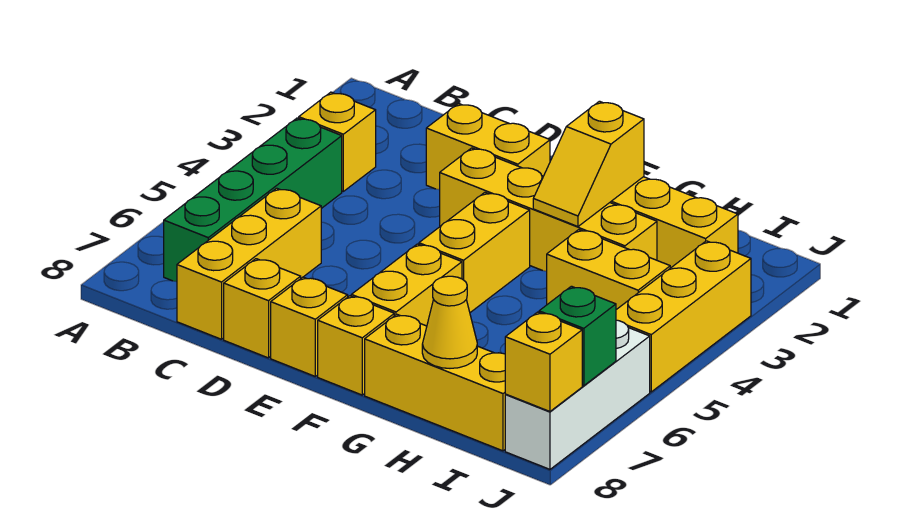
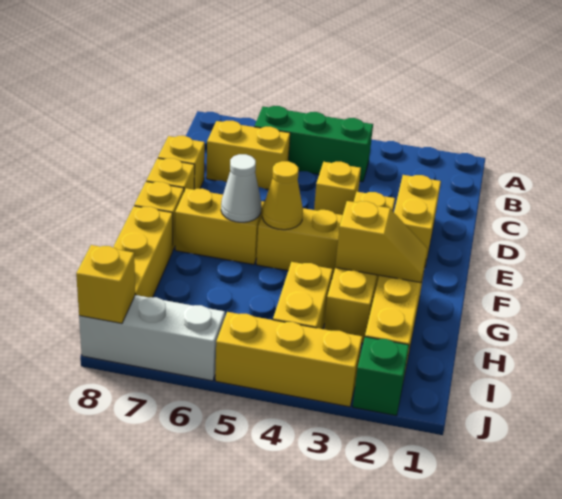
yellow brick B3 level 1 -> yellow brick D4 level 1
green brick B4:B7 level 1 -> green brick B4:B6 level 1
yellow brick C6:C8 level 1 -> yellow brick C6:C7 level 1
none -> white cone F6 level 2
yellow slope G2:G3 level 2 top 2 -> yellow slope G2:G3 level 2 top 3
yellow cone H8 level 2 -> yellow cone F5 level 2
green brick J7 level 2 -> green brick J2 level 1

